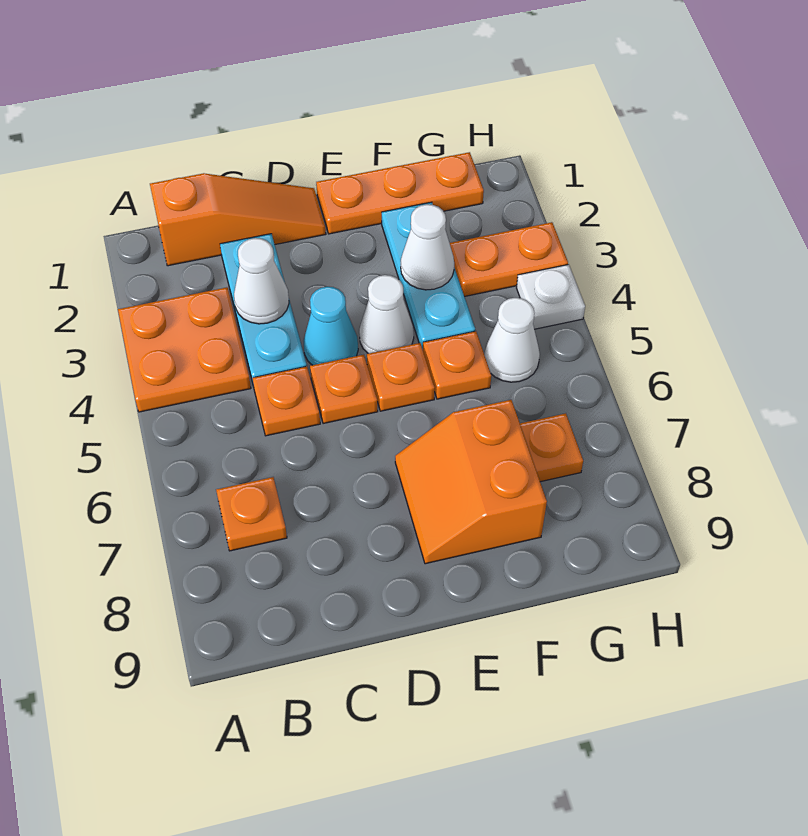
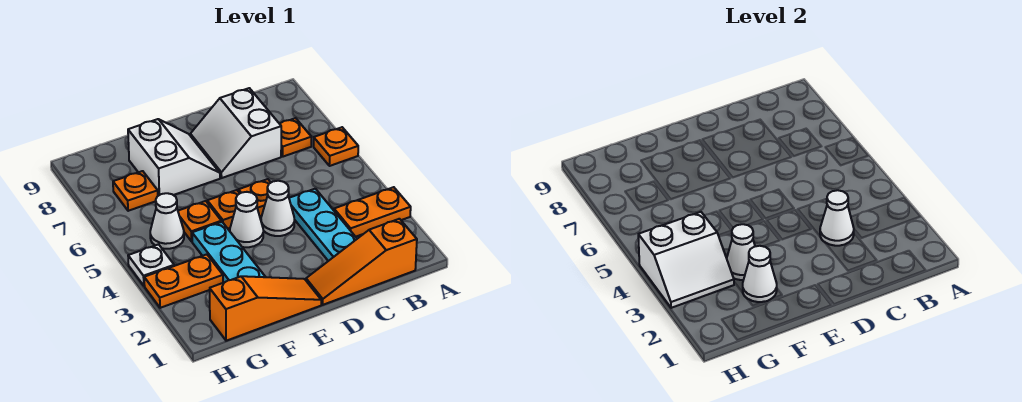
orange plate A3:B4 level 1 -> orange plate A3:B3 level 1
orange plate C5 level 1 -> orange plate A6 level 1
none -> white slope C7:D8 level 1 top C
cyan cone D4 level 1 -> white cone D4 level 1
orange plate E1:G1 level 1 -> orange slope E1:G1 level 1 top G
orange slope E7:F8 level 1 top F -> white slope E7:F8 level 1 top F
none -> white cone F2 level 2
none -> white slope G3:H4 level 2 top 4

